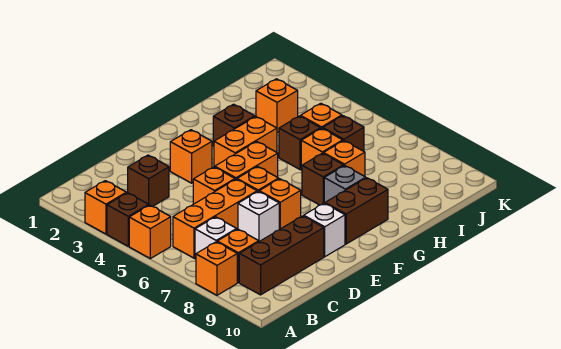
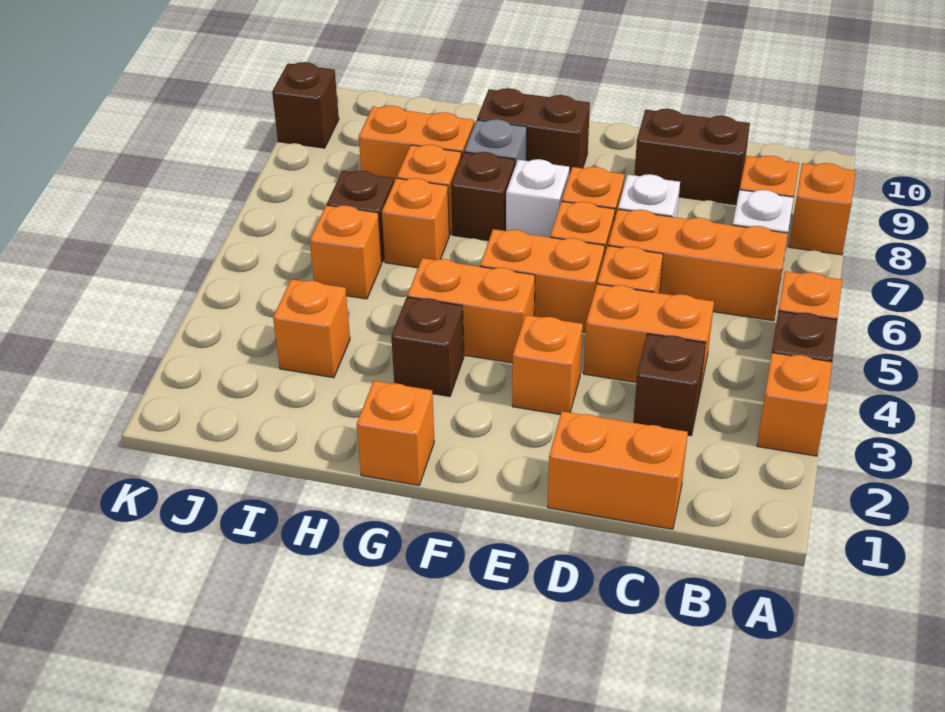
brown brick B9:D9 level 1 -> brown brick C9:D9 level 1
none -> orange brick C1:D1 level 1
none -> orange brick C4:D4 level 1
white brick E9 level 1 -> white brick F7 level 1
none -> orange brick G1 level 1
brown brick H5 level 1 -> brown brick K9 level 1
none -> orange brick H8:I8 level 1

